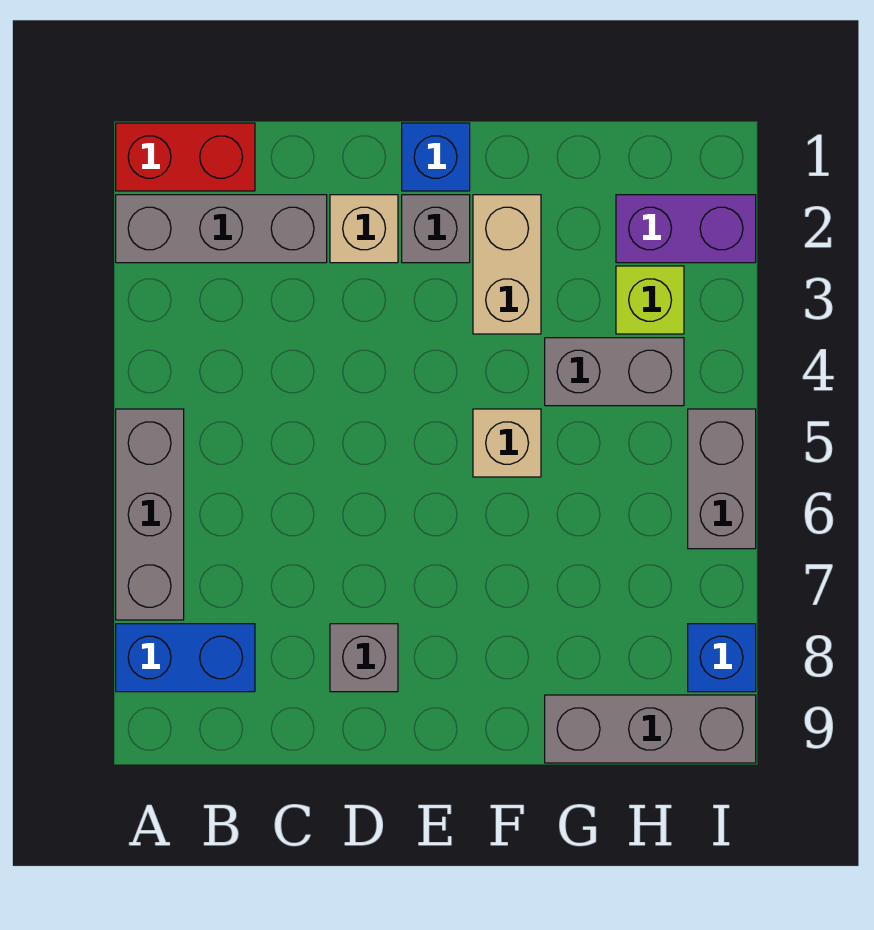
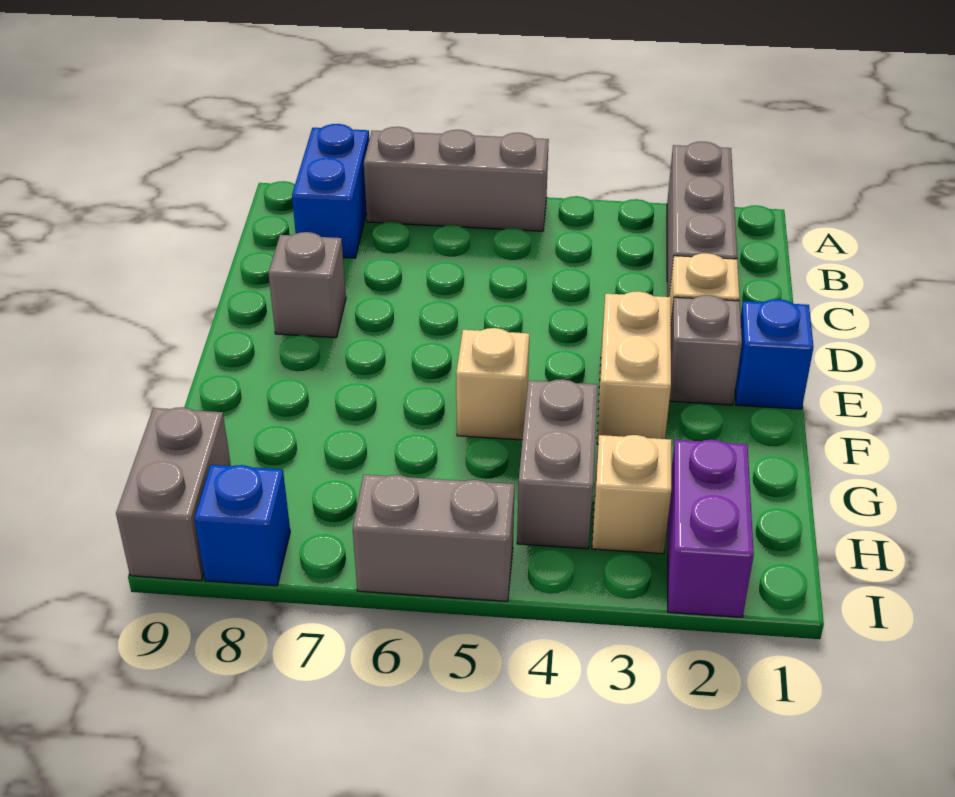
red brick A1:B1 level 1 -> none
tan brick F2:F3 level 1 -> tan brick E3:F3 level 1
grey brick G9:I9 level 1 -> grey brick H9:I9 level 1
lime brick H3 level 1 -> tan brick H3 level 1

